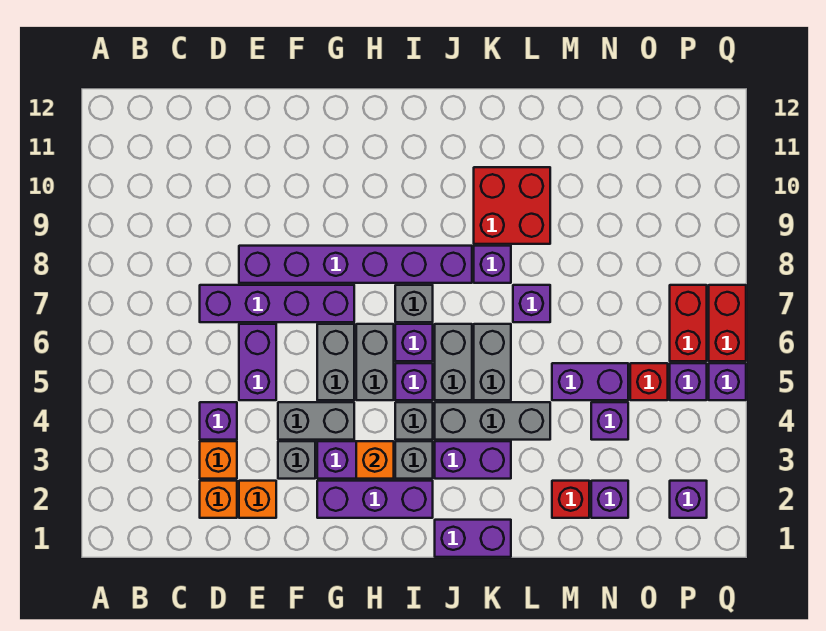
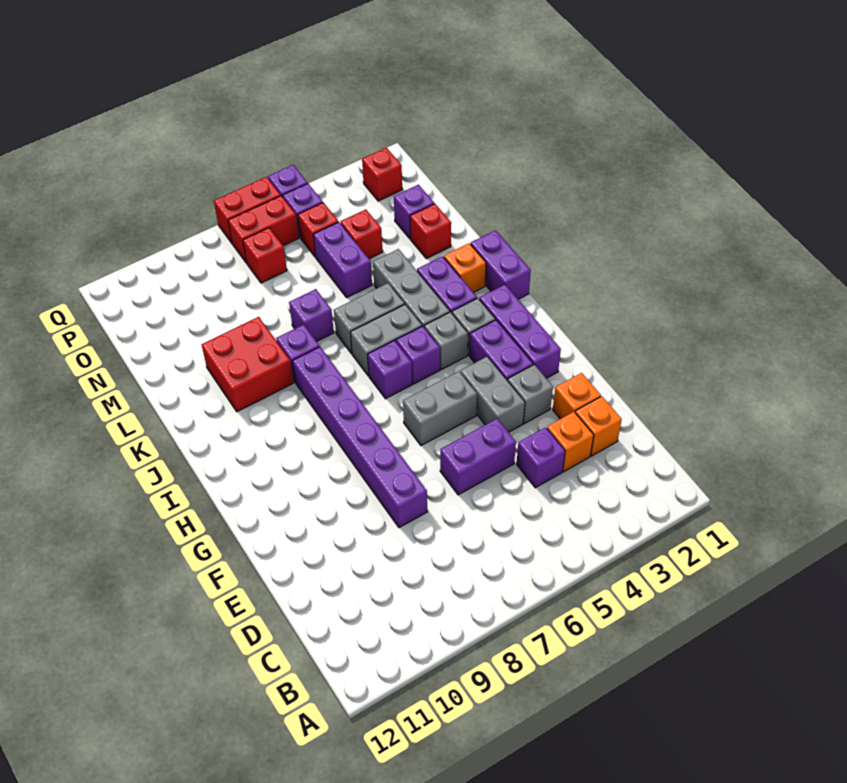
purple brick D7:G7 level 1 -> none
orange brick H3 level 2 -> orange brick K2 level 1
grey brick H5:H6 level 1 -> none
grey brick I7 level 1 -> none
purple brick N4 level 1 -> red brick N4 level 1
none -> red brick O7 level 1
purple brick P2 level 1 -> red brick P2 level 1

